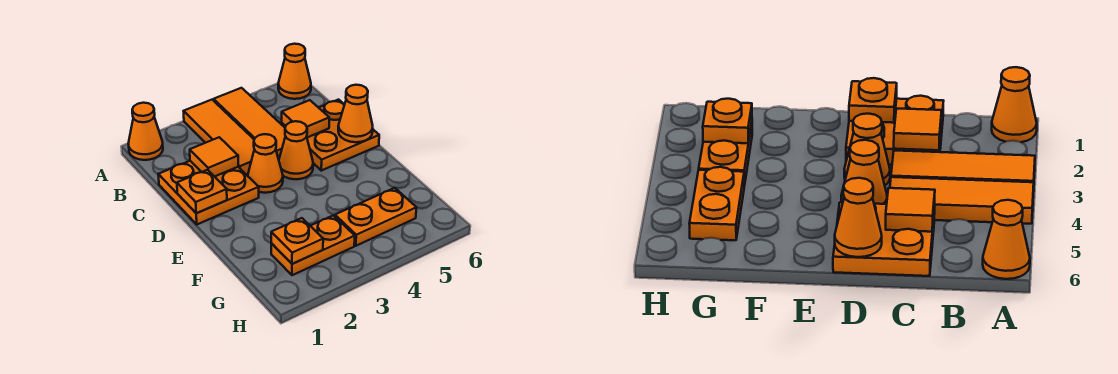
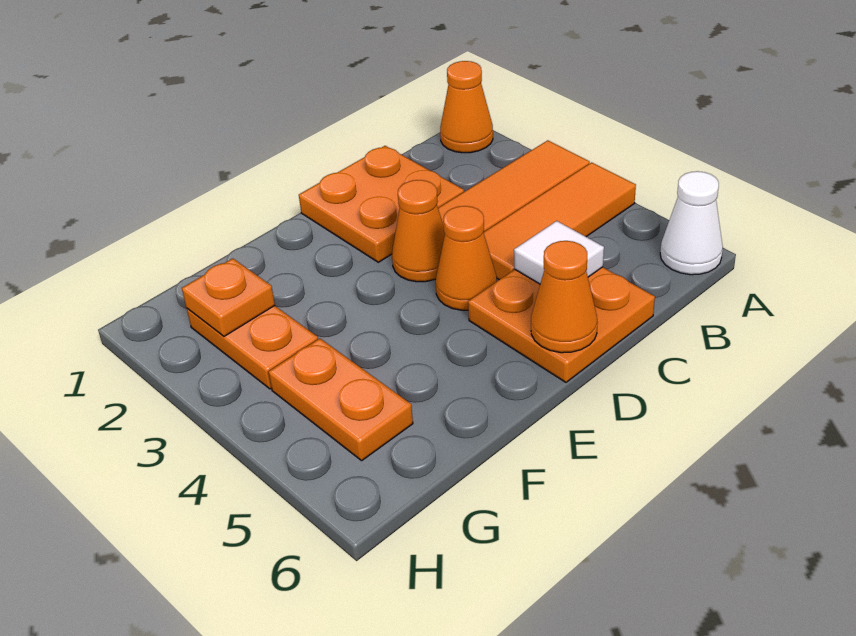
orange cone A6 level 1 -> white cone A6 level 1
orange tile C2 level 2 -> none
orange tile C5 level 2 -> white tile C5 level 2
orange plate D1 level 2 -> none

